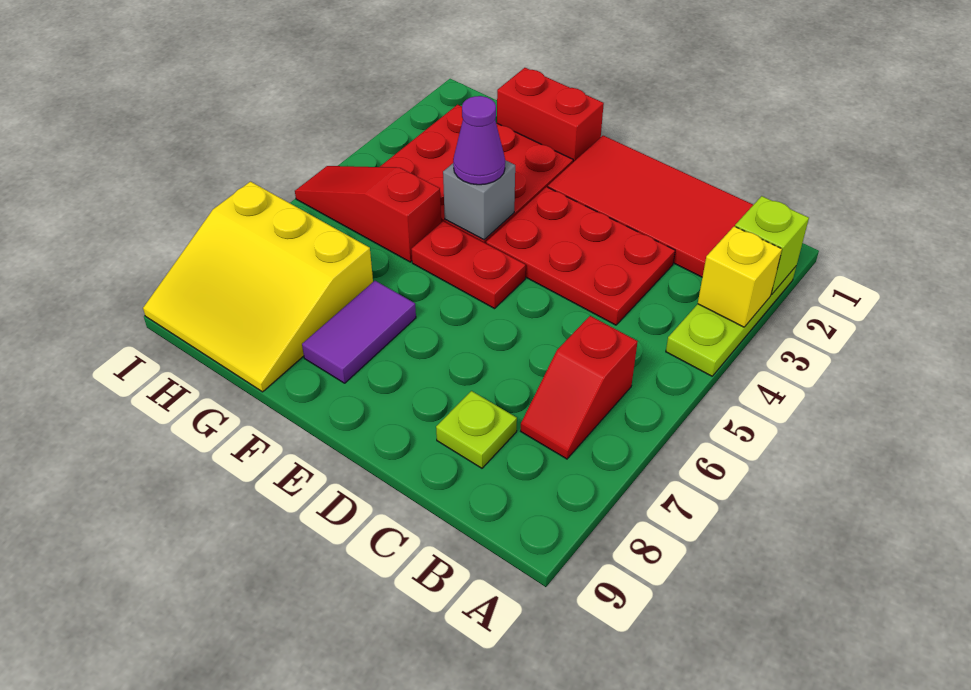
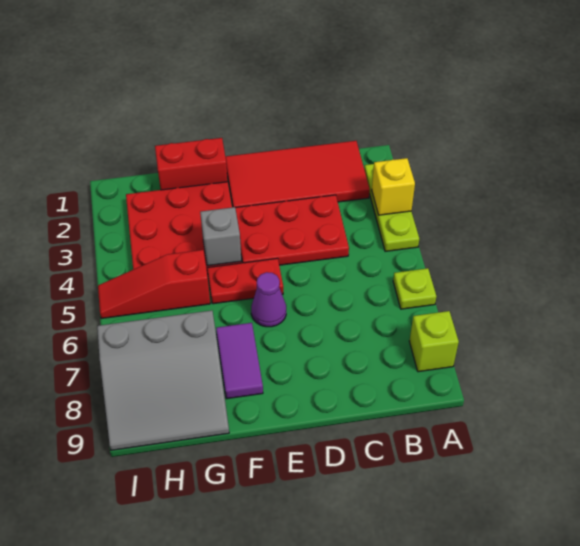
lime brick A2 level 2 -> lime brick A8 level 1
red slope B6:B7 level 1 top 6 -> none
lime plate C8 level 1 -> lime plate A6 level 1
purple cone F4 level 3 -> purple cone E6 level 1
yellow slope G7:I9 level 1 top 7 -> grey slope G7:I9 level 1 top 7

